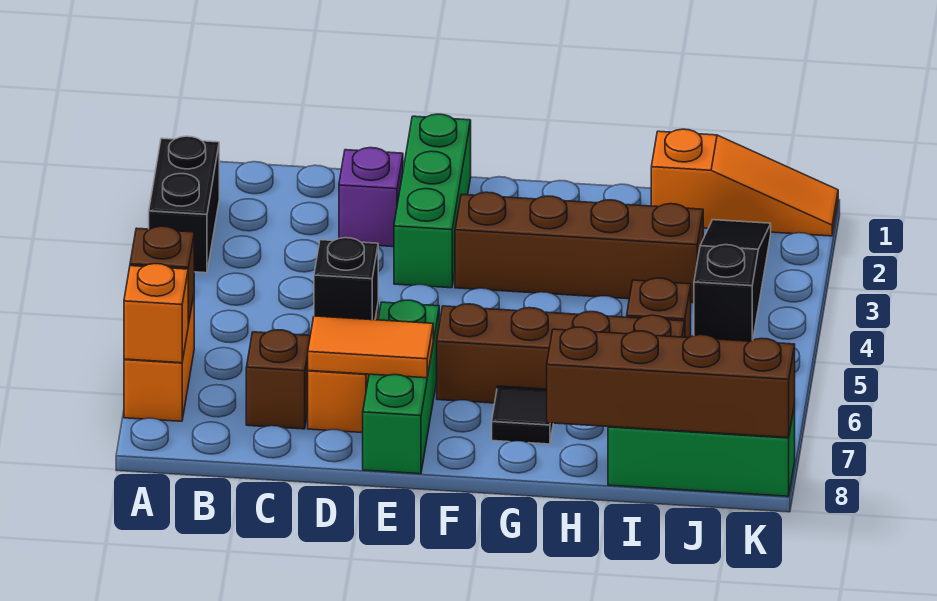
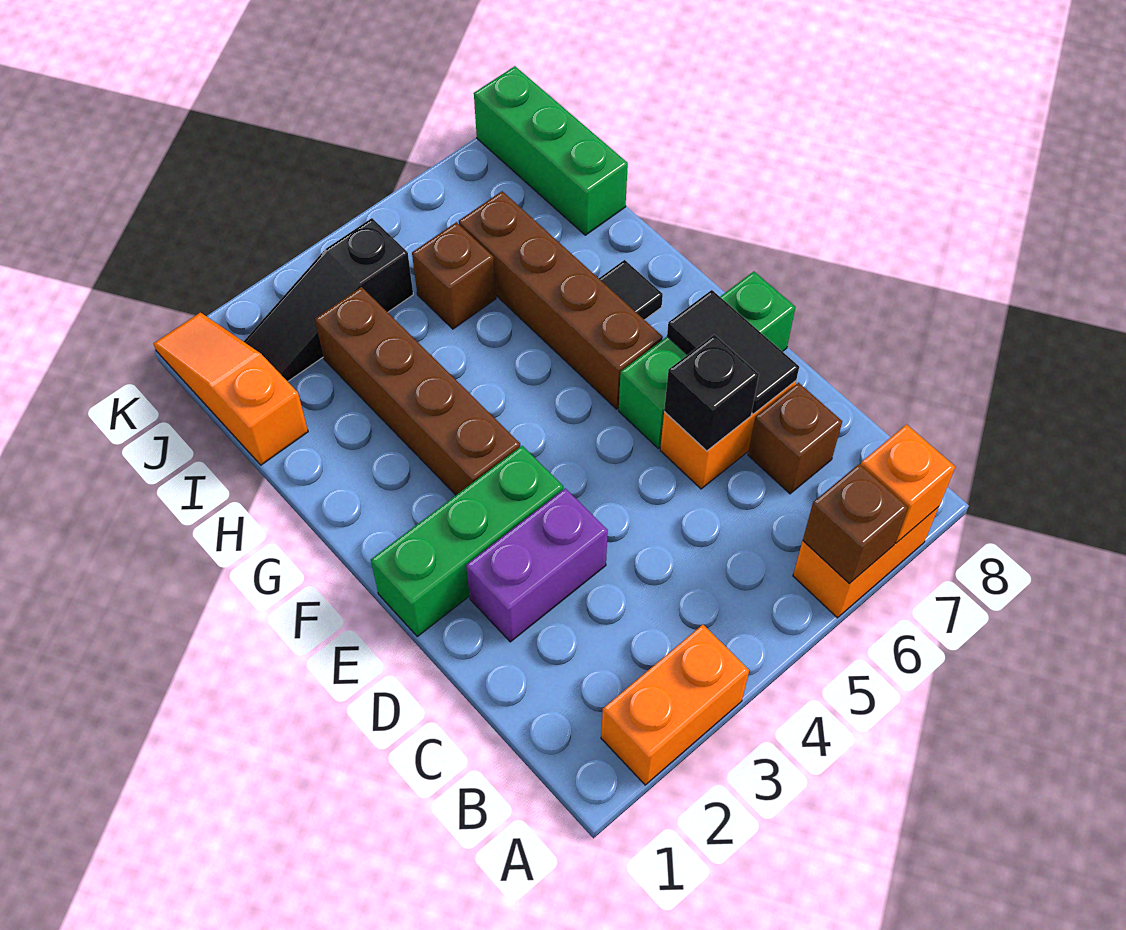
black brick A2:A3 level 1 -> orange brick A2:A3 level 1
purple brick D2 level 1 -> purple brick D2:D3 level 1
orange tile D7:E7 level 2 -> black tile D7:E7 level 2
brown brick H8:K8 level 2 -> none

